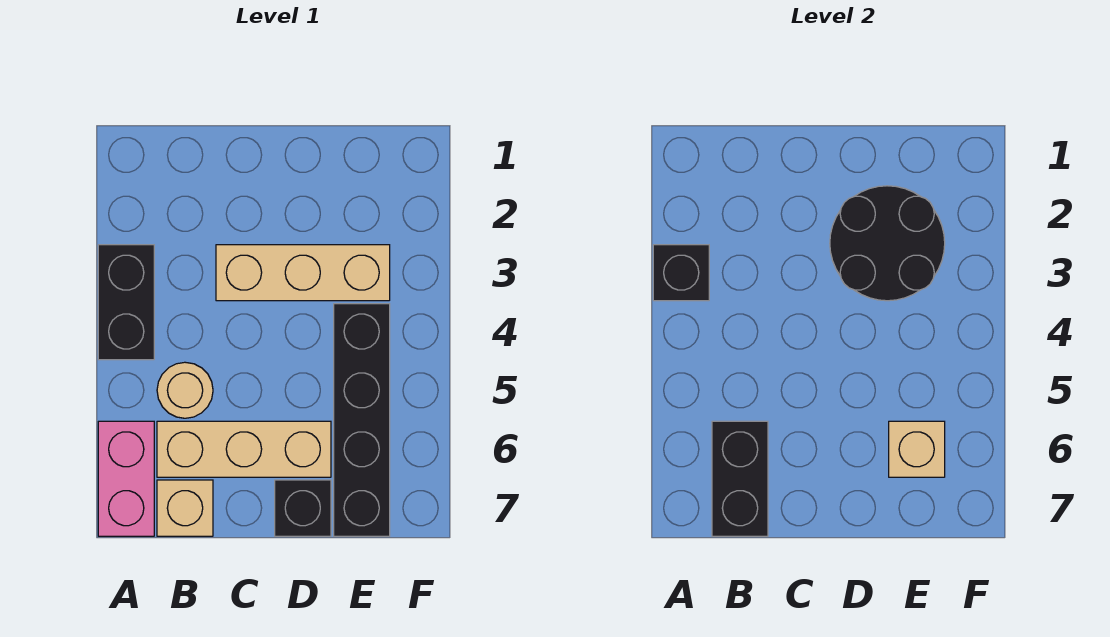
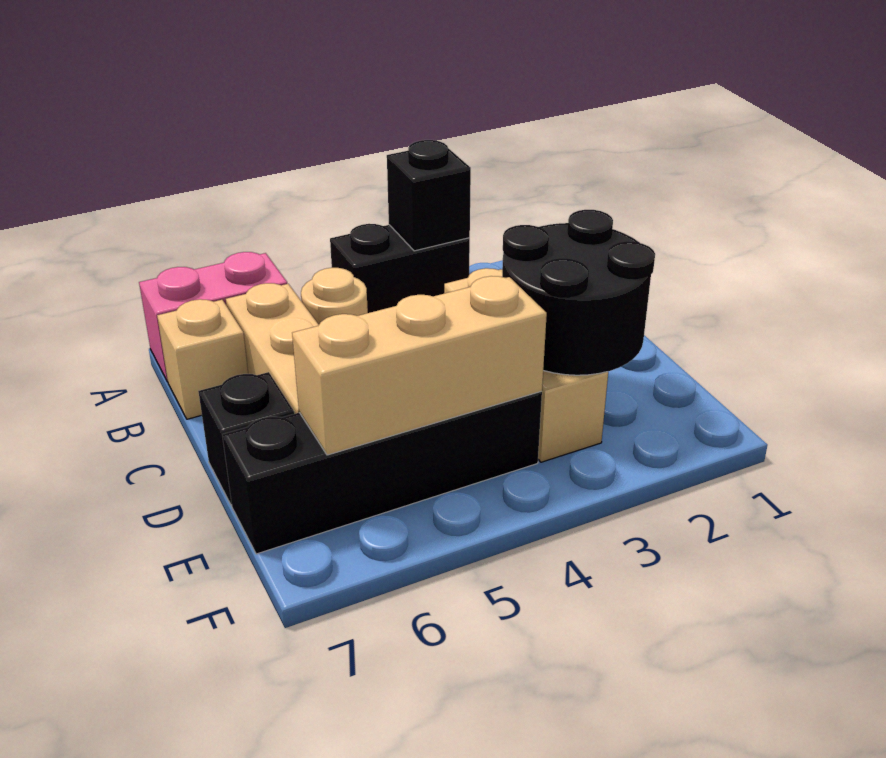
black brick B6:B7 level 2 -> none
tan brick E6 level 2 -> tan brick E4:E6 level 2

